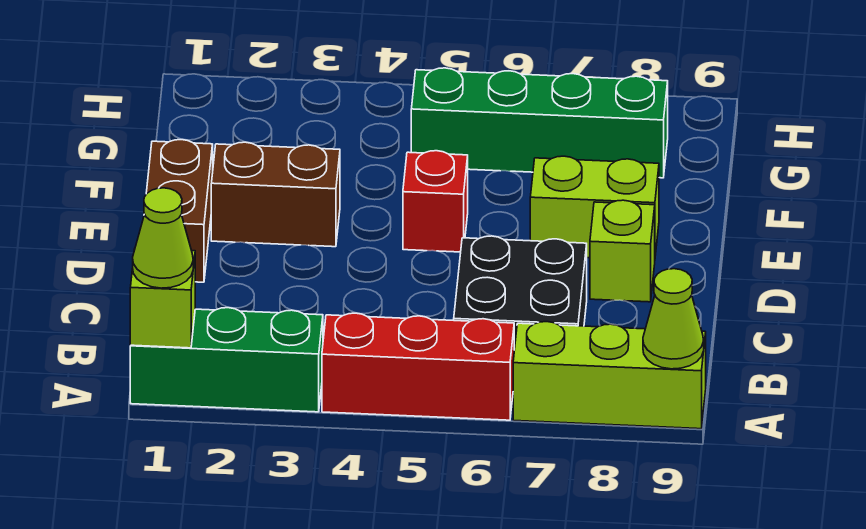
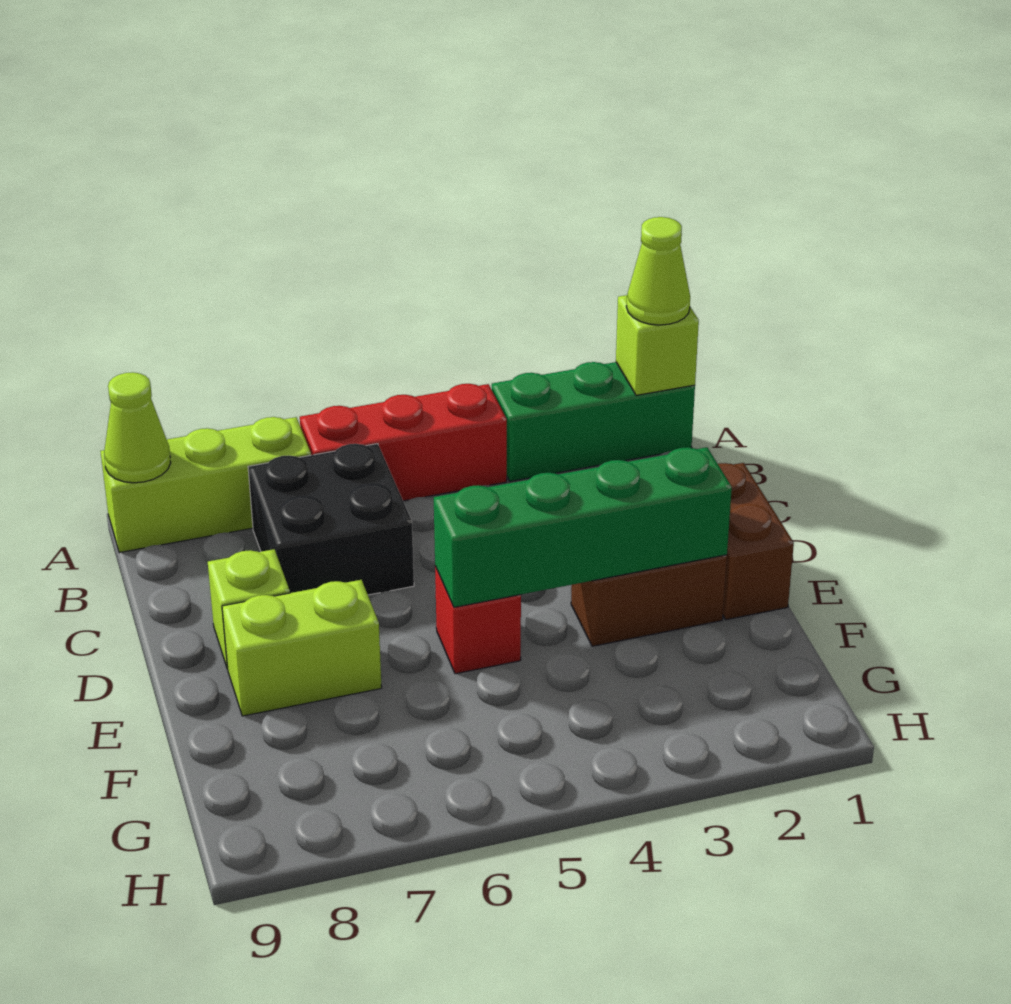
green brick G5:G8 level 1 -> green brick E2:E5 level 2

